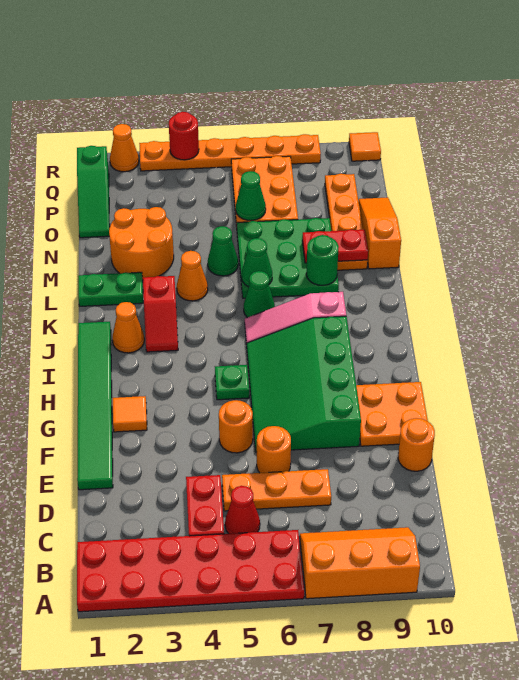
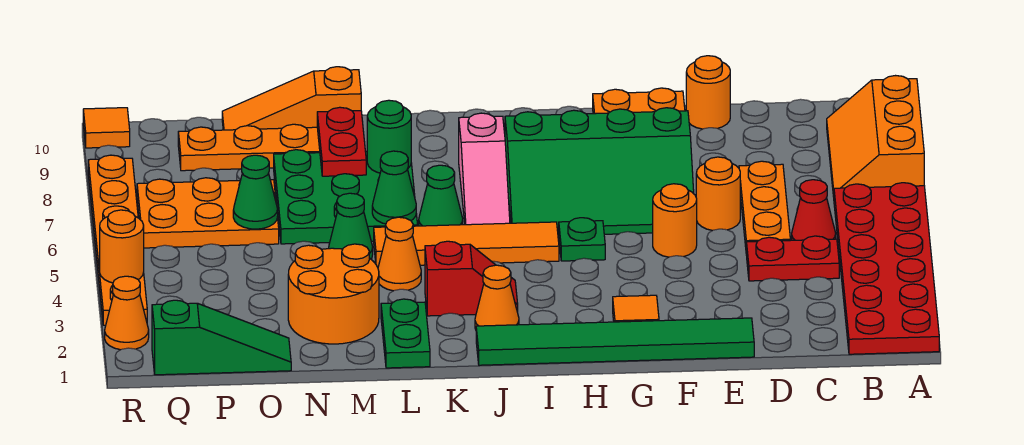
none -> orange tile I5:L5 level 1
red round brick R4 level 2 -> orange round brick R4 level 2

